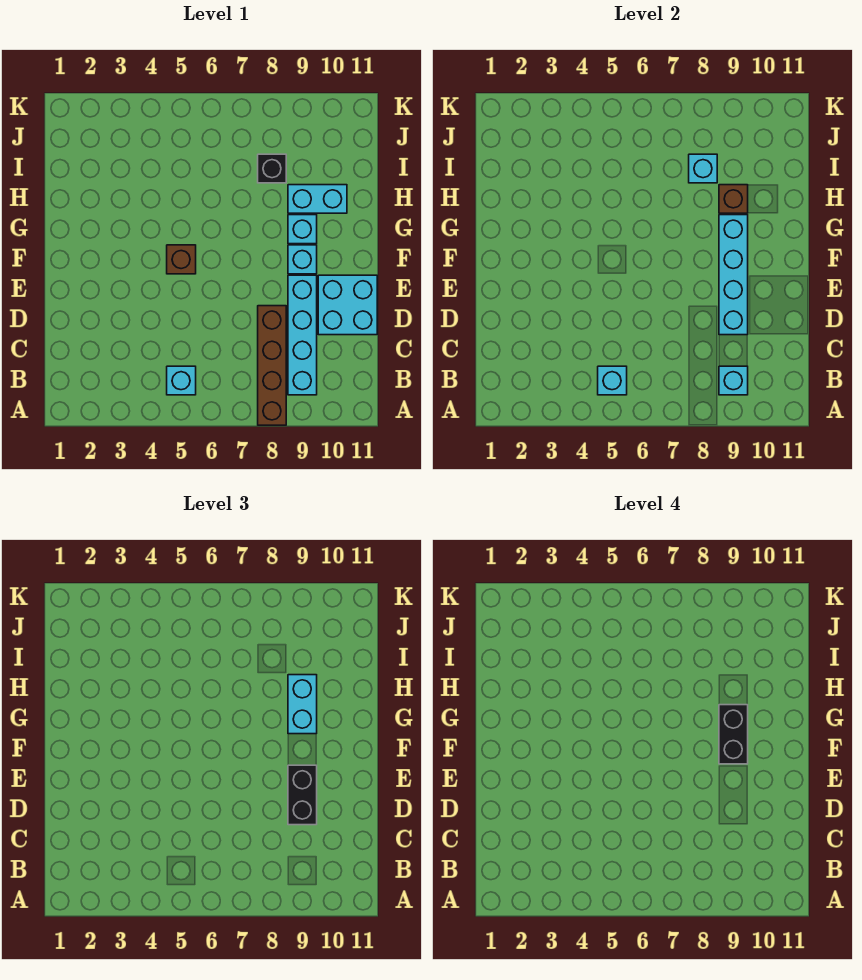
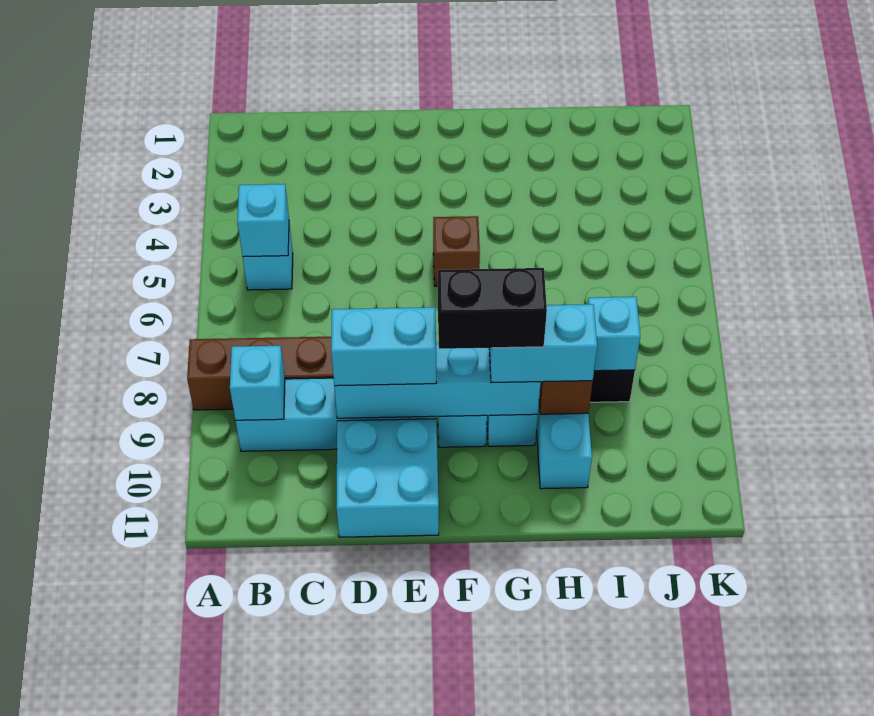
black brick D9:E9 level 3 -> cyan brick D9:E9 level 3

